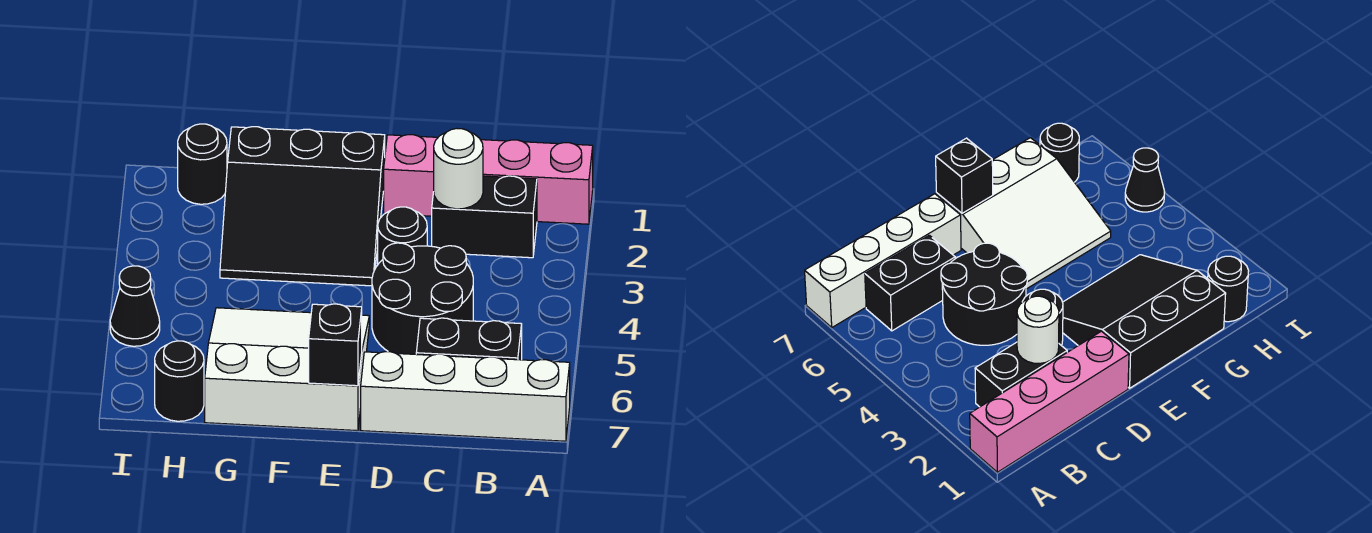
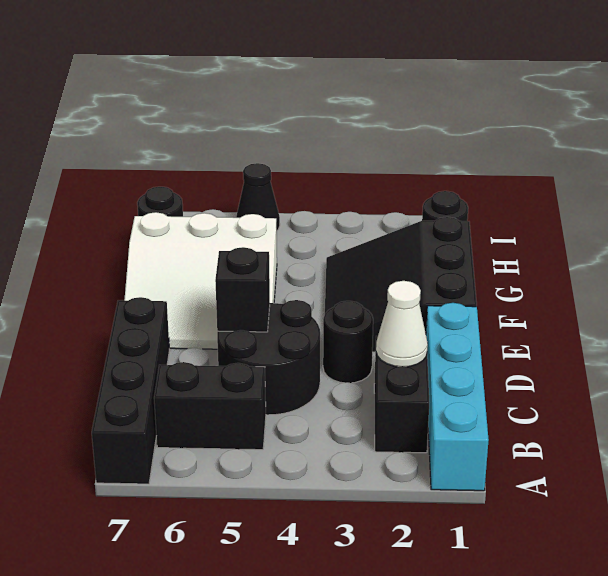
pink brick A1:D1 level 1 -> cyan brick A1:D1 level 1
white brick A7:D7 level 1 -> black brick A7:D7 level 1
black brick B6:C6 level 1 -> black brick B5:B6 level 1
white round brick C2 level 2 -> white cone C2 level 2
white slope E5:G7 level 1 top 7 -> white slope E5:G7 level 1 top G
black brick E7 level 2 -> black brick D5 level 2

